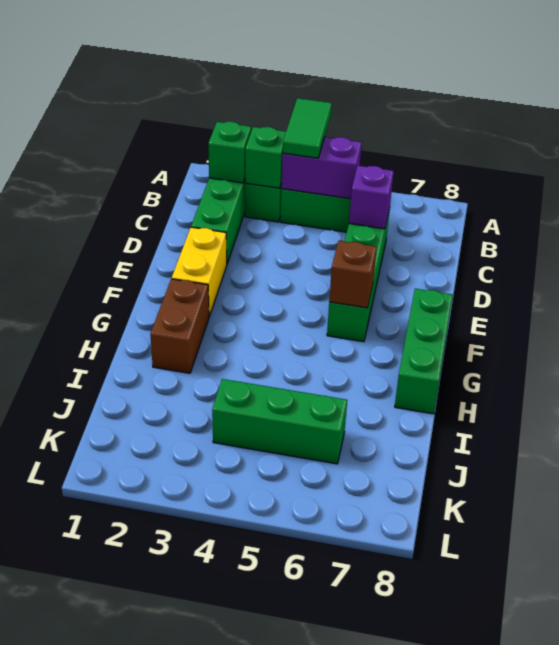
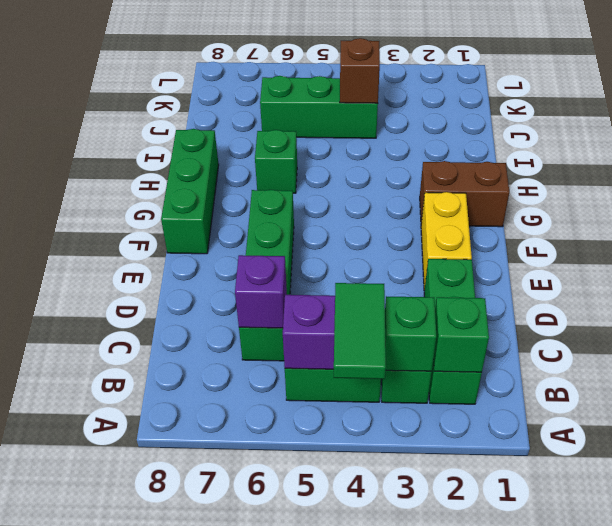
brown brick F6 level 2 -> brown brick J4 level 2
brown brick G2:H2 level 1 -> brown brick G1:G2 level 1
none -> green brick H6 level 1

